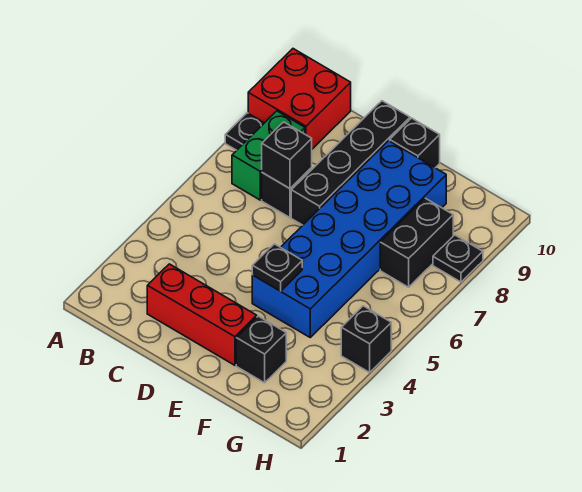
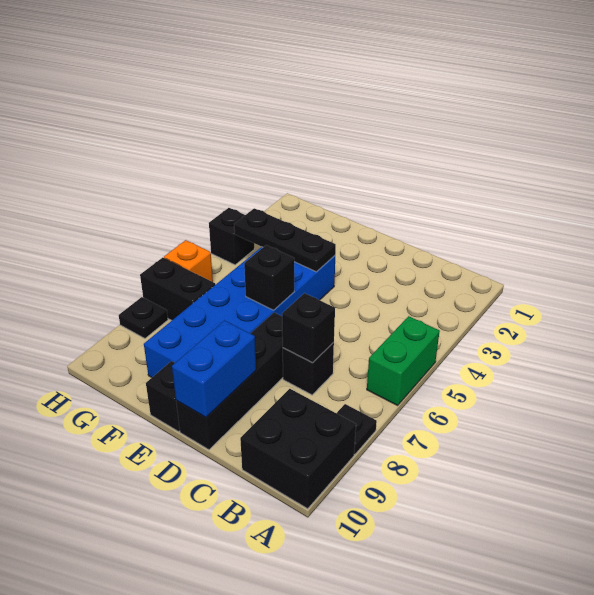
red brick A9:B10 level 1 -> black brick A9:B10 level 1
green brick B7:B8 level 1 -> green brick A5:A6 level 1
red brick C2:E2 level 1 -> none
none -> blue brick D9:D10 level 2
black plate E4 level 2 -> black plate E4:G4 level 2
black brick F2 level 1 -> black brick E6 level 2
black brick G7:G8 level 1 -> black brick G7:H7 level 1
none -> orange brick H6 level 1

